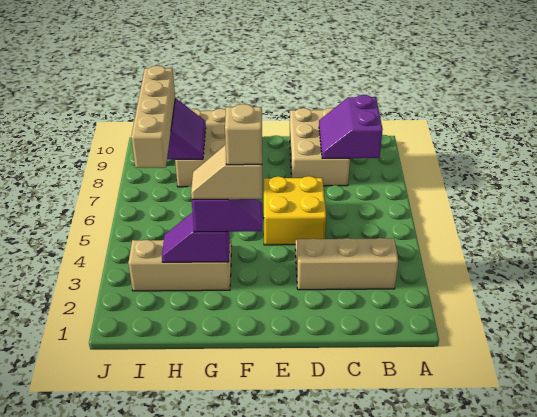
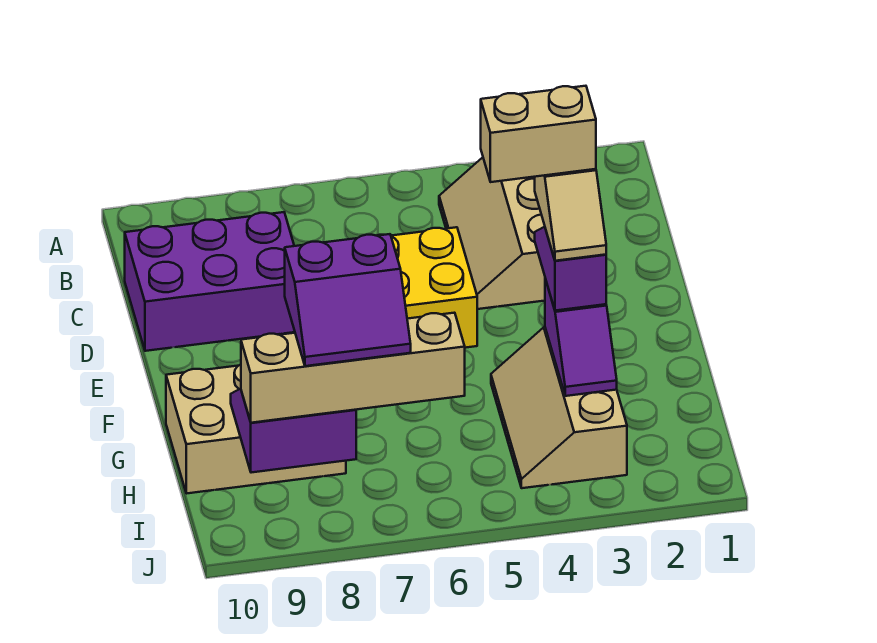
purple slope B8:C9 level 2 top B -> purple slope H7:I8 level 4 top H
tan brick C8:D10 level 1 -> purple brick C8:D10 level 1
tan brick F3 level 5 -> tan brick F3:F4 level 5

